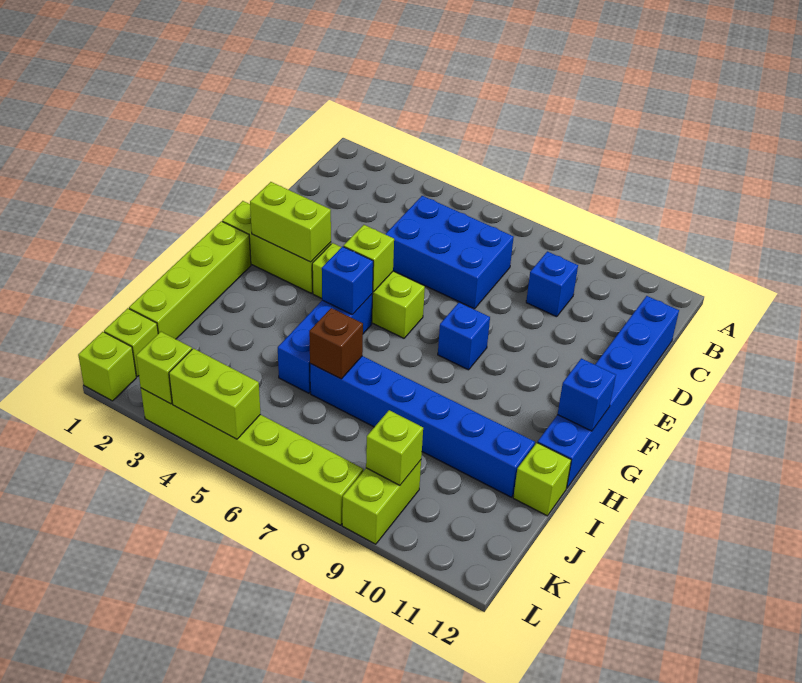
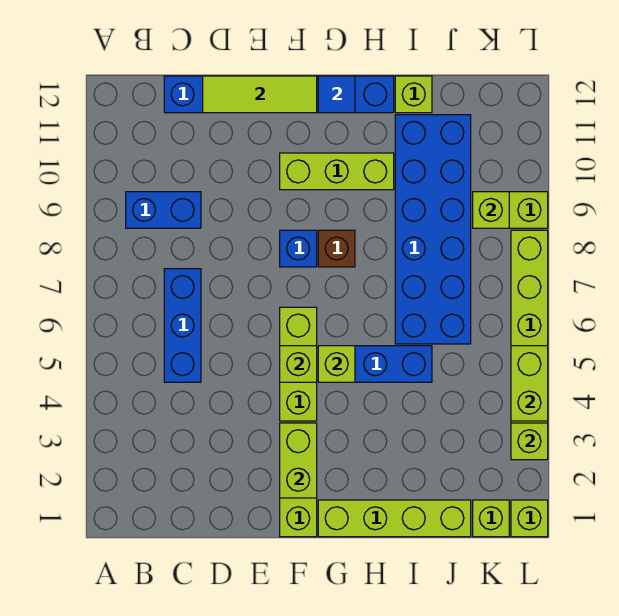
blue brick C5:D7 level 1 -> blue brick C5:C7 level 1
blue brick C9 level 1 -> blue brick B9:C9 level 1
none -> lime tile D12:F12 level 2
none -> lime brick F10:H10 level 1
blue brick G5 level 2 -> lime brick G5 level 2
blue brick G12 level 2 -> blue tile G12 level 2
blue brick I6:I11 level 1 -> blue brick I6:J11 level 1
brown brick I6 level 2 -> brown brick G8 level 1

